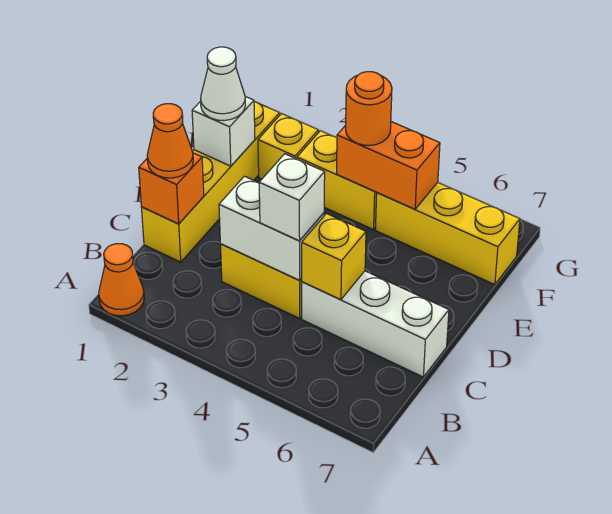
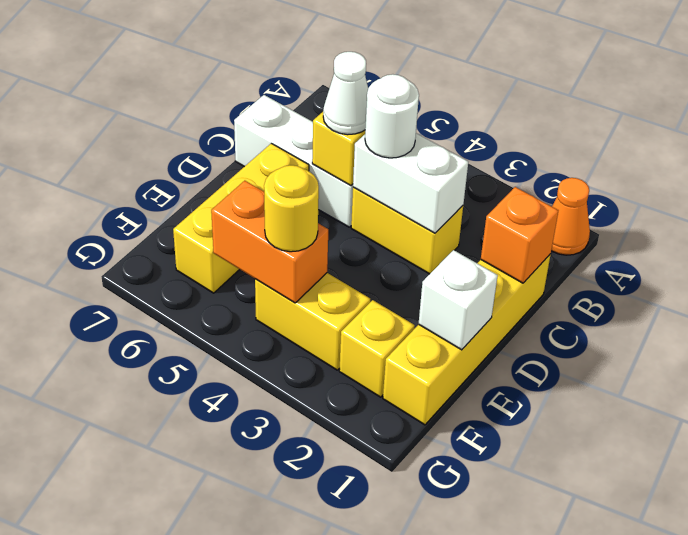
orange cone C1 level 3 -> none
white brick C4 level 3 -> white round brick C4 level 3
white cone E1 level 3 -> white cone C5 level 3
orange round brick F4 level 3 -> yellow round brick F4 level 3
yellow brick F5:F7 level 1 -> yellow brick D6:F6 level 1

